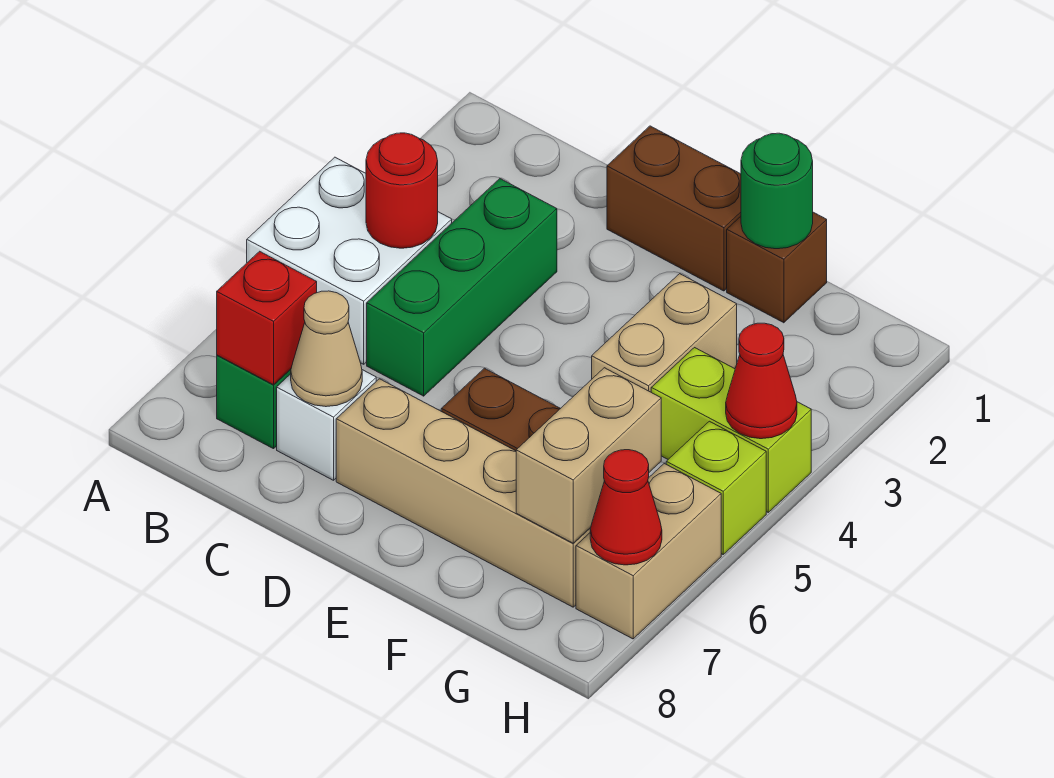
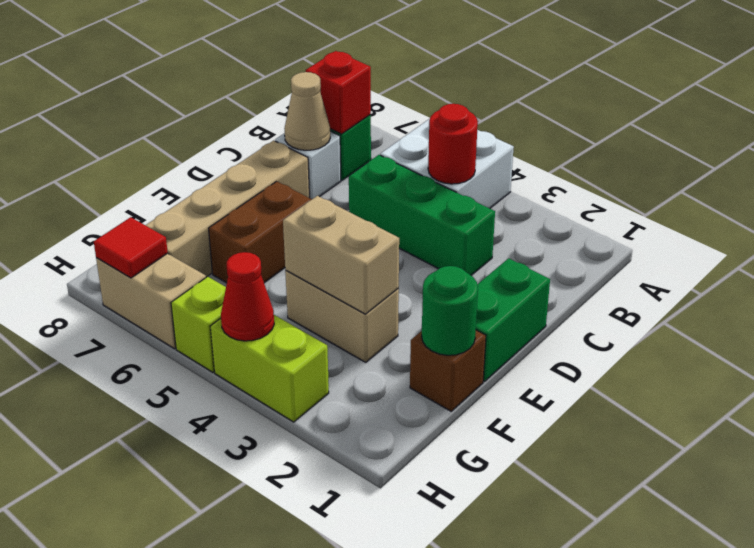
brown brick D1:E1 level 1 -> green brick D1:E1 level 1
lime brick G4:H4 level 1 -> lime brick H3:H4 level 1
tan brick G6:G7 level 2 -> tan brick F3:F4 level 2
red cone H7 level 2 -> red tile H7 level 2

